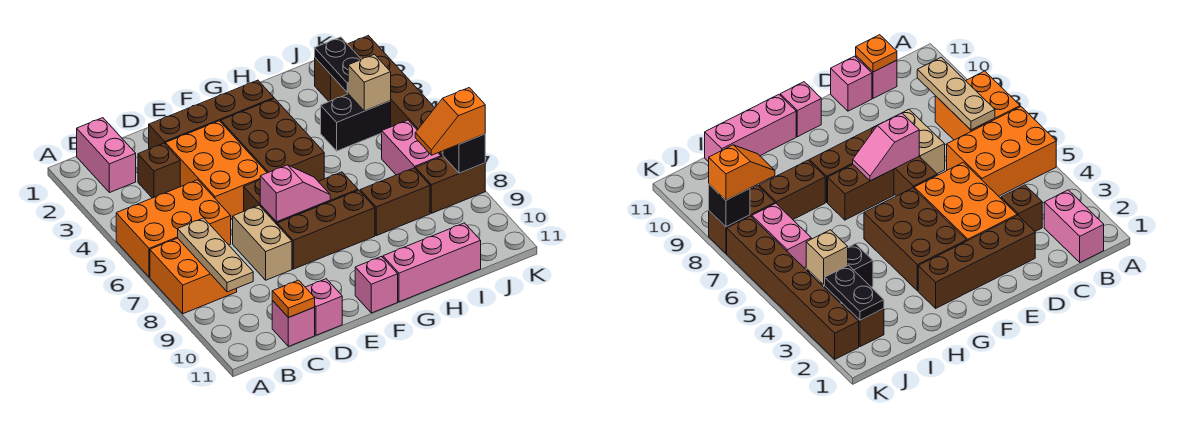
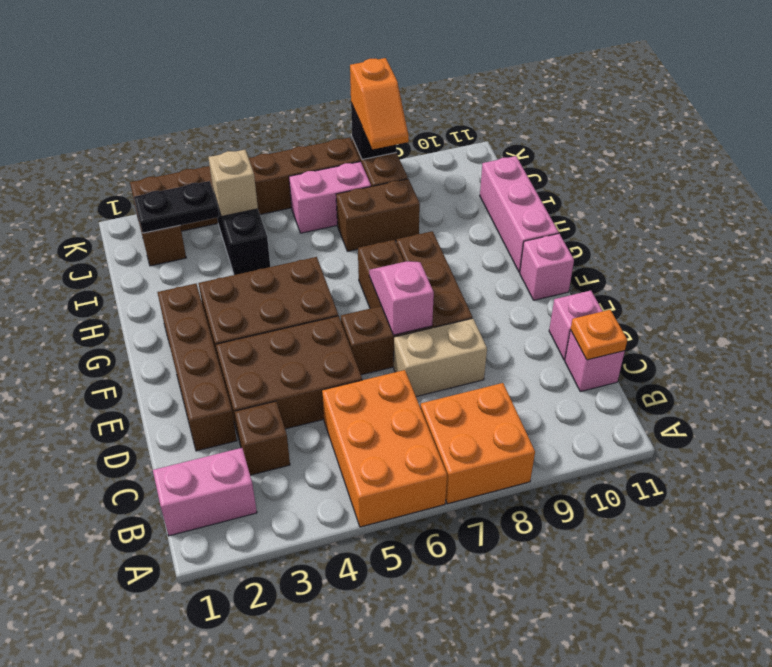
tan plate B7:B9 level 2 -> none
orange brick D3:E5 level 1 -> brown brick D3:E5 level 1
brown brick H8:I8 level 1 -> brown brick I7:I8 level 1

